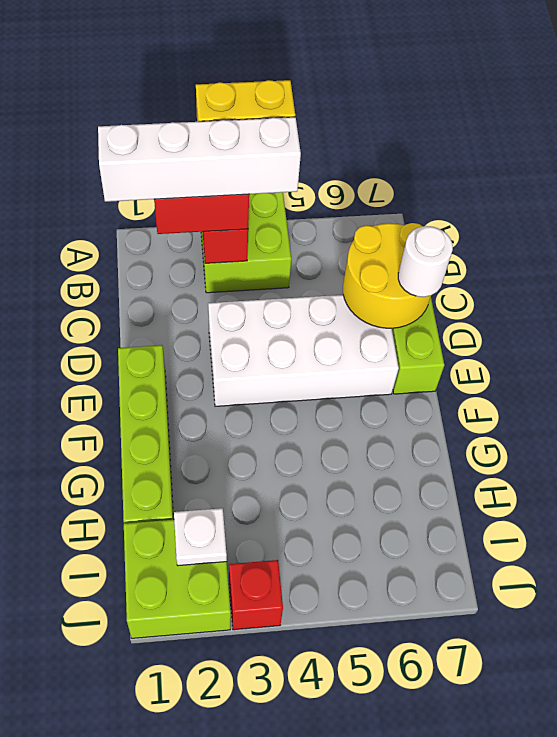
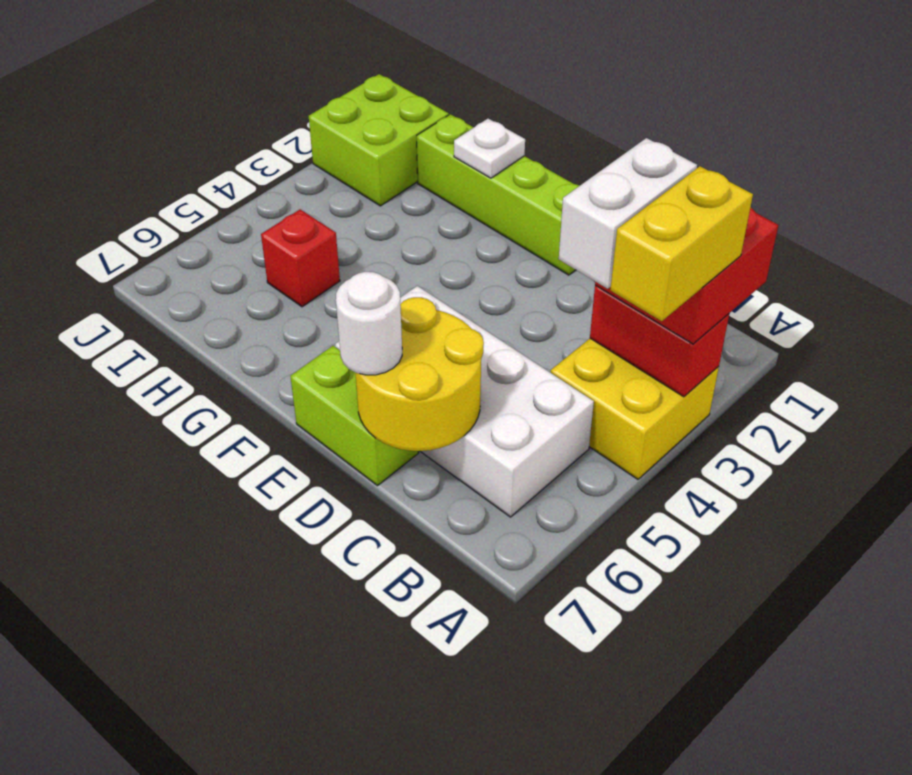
lime brick A3:B4 level 1 -> yellow brick A3:B4 level 1
white brick B1:B4 level 4 -> white brick B3:B4 level 4
white brick D3:E6 level 1 -> white brick B5:E6 level 1
white plate I2 level 2 -> white plate G1 level 2
red brick J3 level 1 -> red brick H5 level 1

